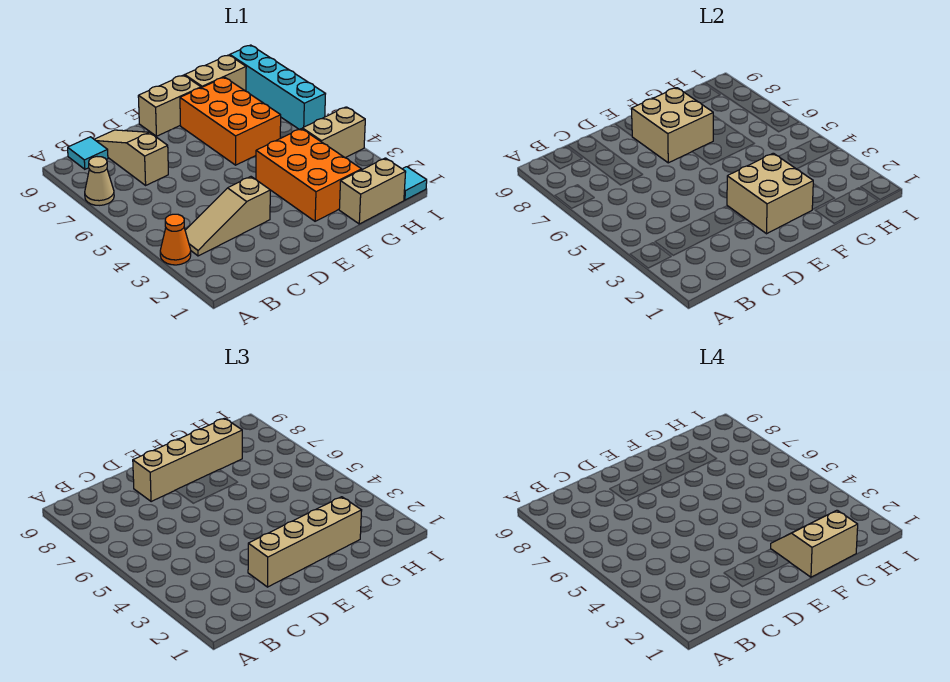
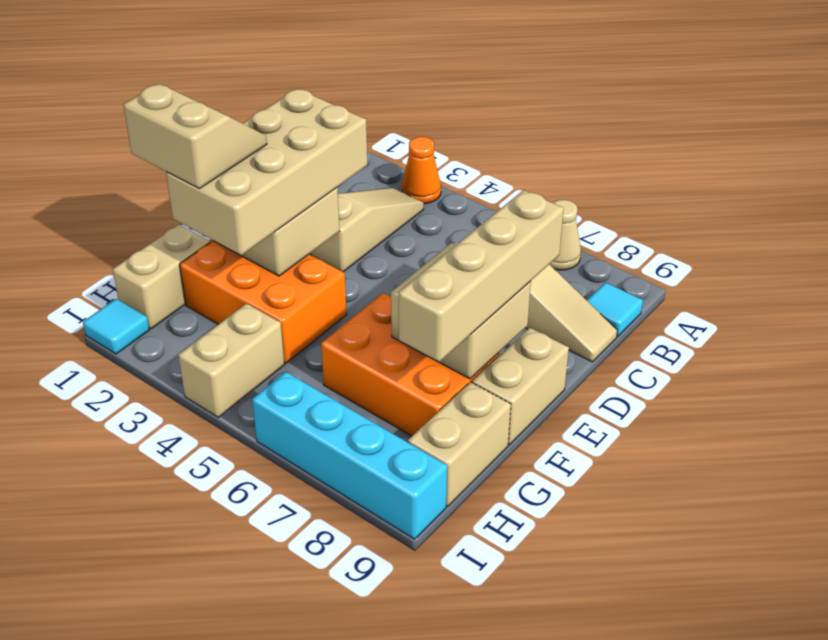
tan brick D2:G2 level 3 -> tan brick D2:G3 level 3
tan slope F1:G2 level 4 top 1 -> tan slope F1:G2 level 4 top G

